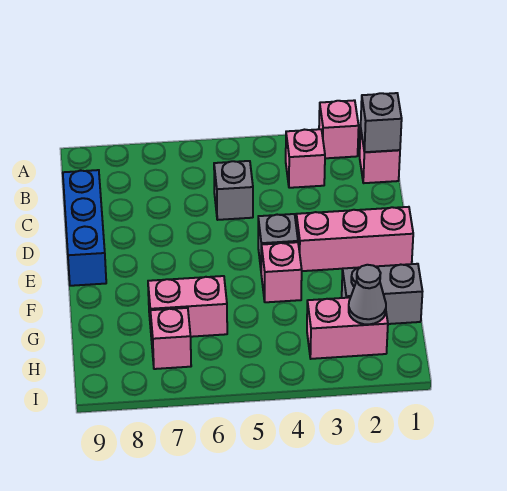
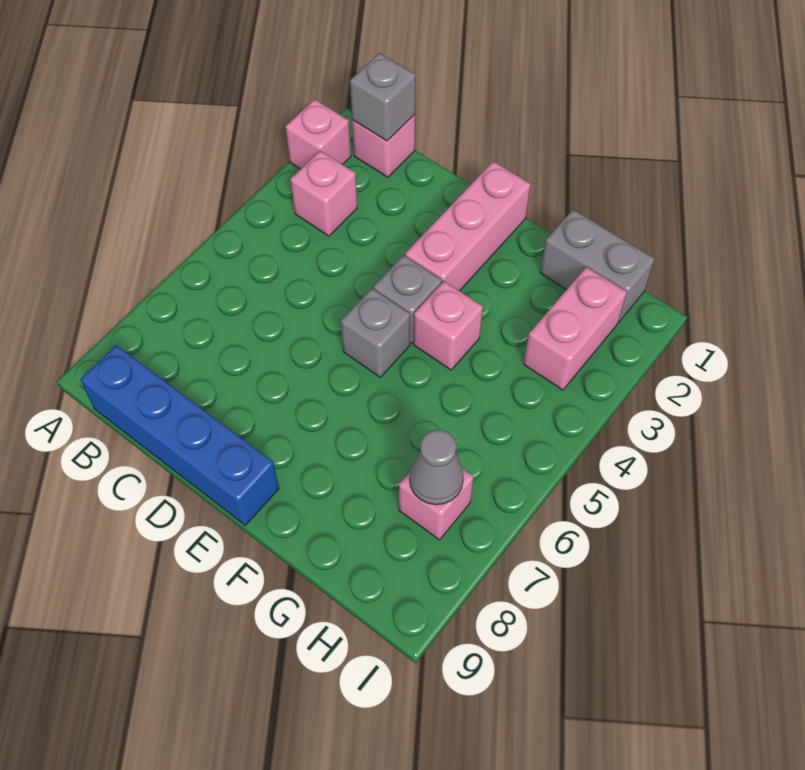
grey brick C5 level 1 -> grey brick E5 level 1
blue brick C9:E9 level 1 -> blue brick B9:E9 level 1
grey brick G1:G2 level 1 -> grey brick G1:H1 level 1
pink brick G6:G7 level 1 -> none
grey cone H2 level 2 -> grey cone H7 level 2

